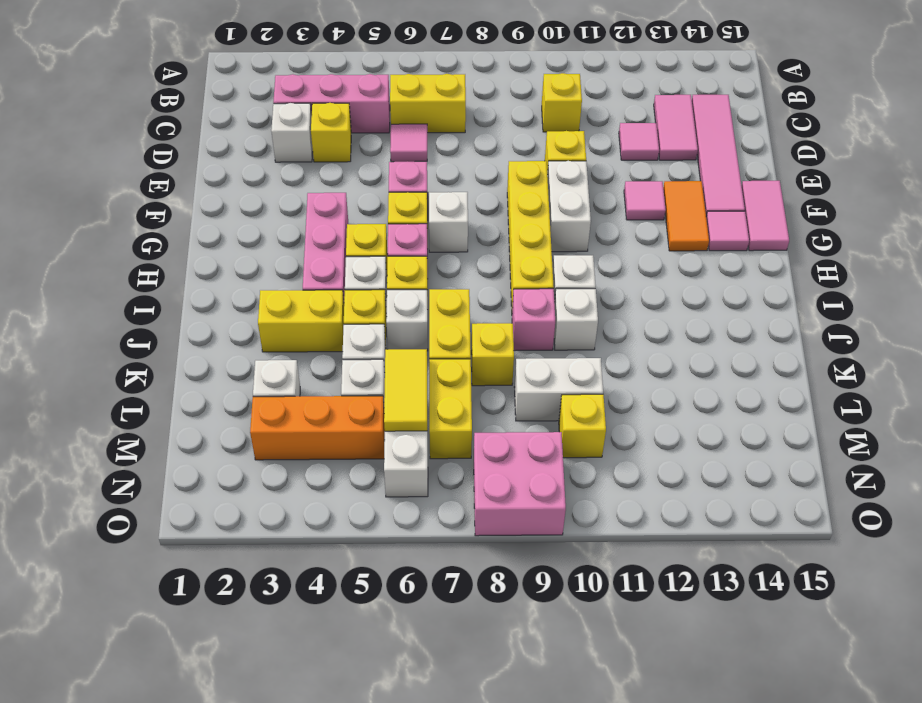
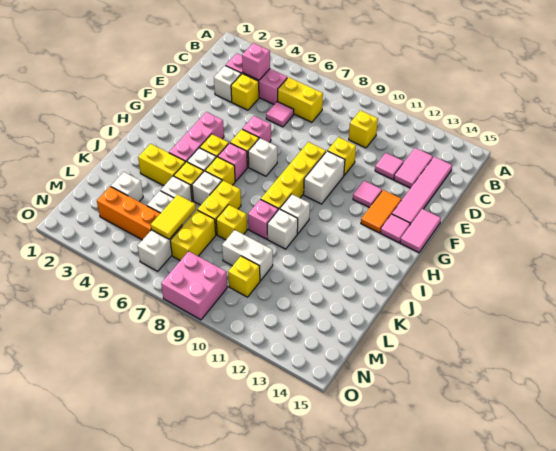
none -> pink brick C4 level 2

